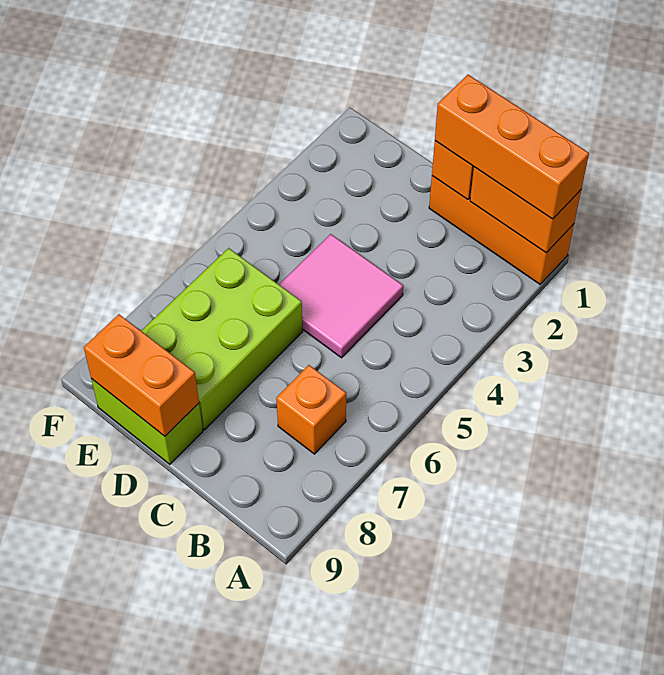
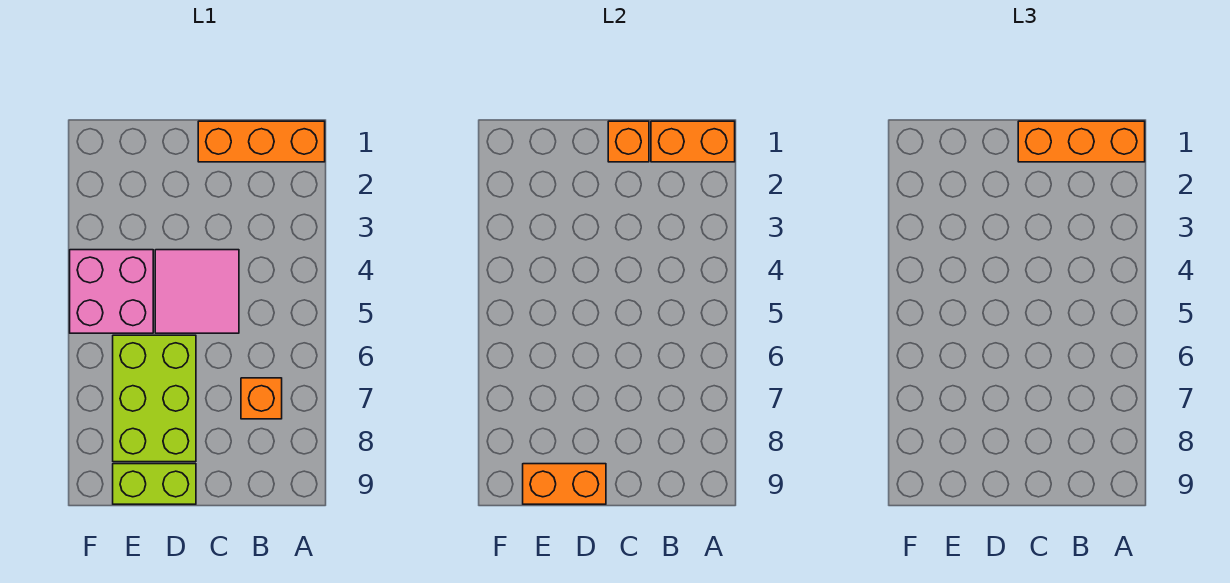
none -> pink brick E4:F5 level 1

